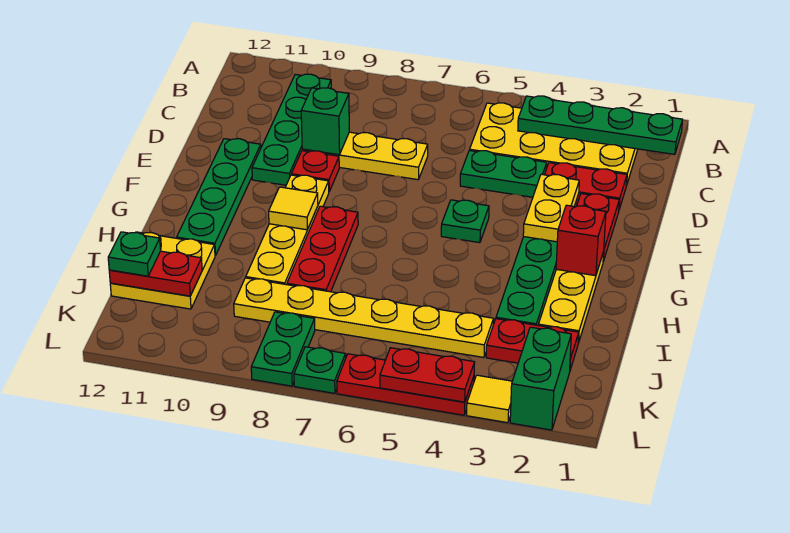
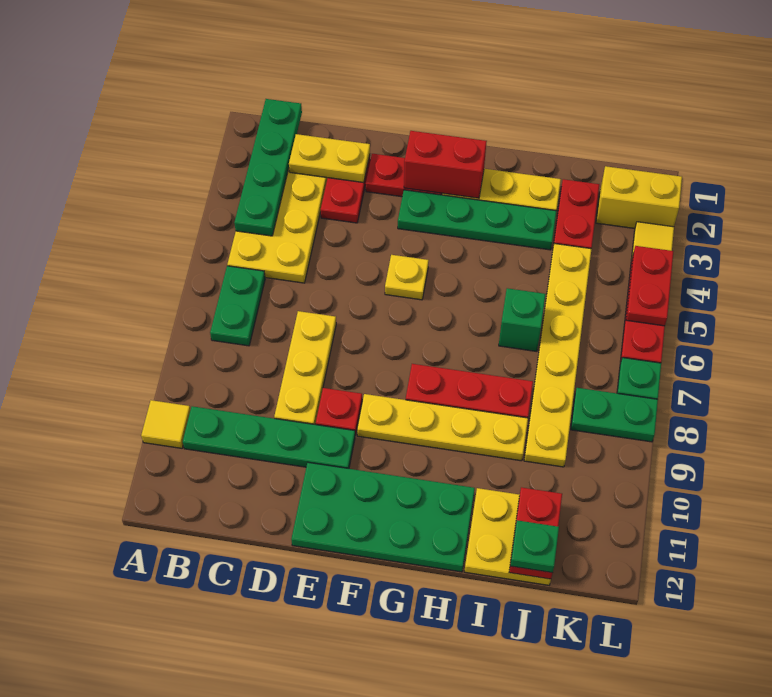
green plate D4:D5 level 1 -> green plate B6:B7 level 1
green brick D9 level 2 -> green brick I6 level 1
yellow plate E3:F3 level 2 -> yellow plate C2:D2 level 2
green plate E11:H11 level 1 -> green plate E11:H12 level 1
green plate F5 level 1 -> yellow plate F5 level 1
red brick G2 level 2 -> red brick F2:G2 level 2
yellow tile G9 level 2 -> yellow tile A10 level 1
green brick K2:L2 level 1 -> yellow brick K2:L2 level 1

